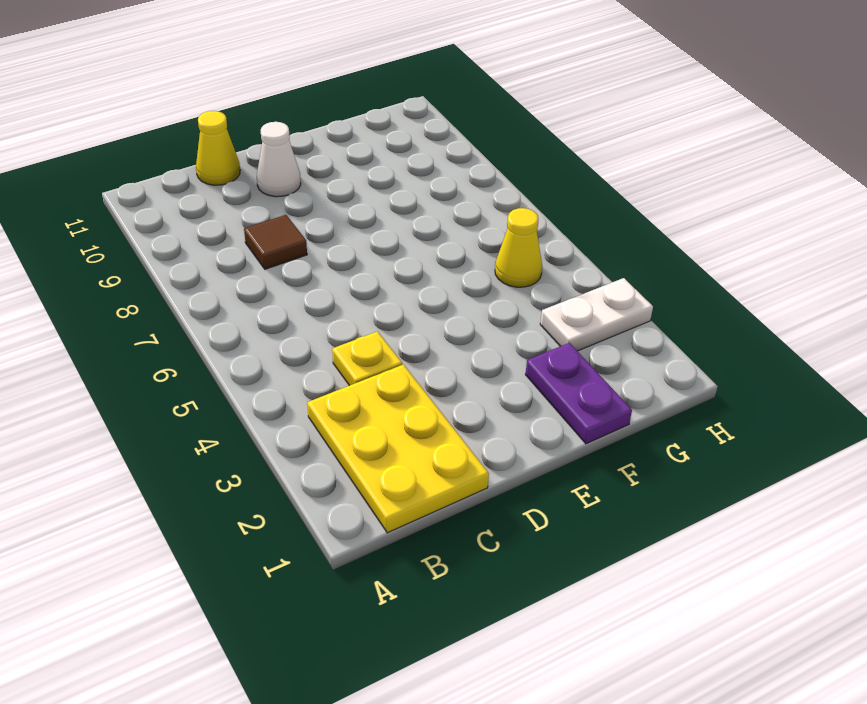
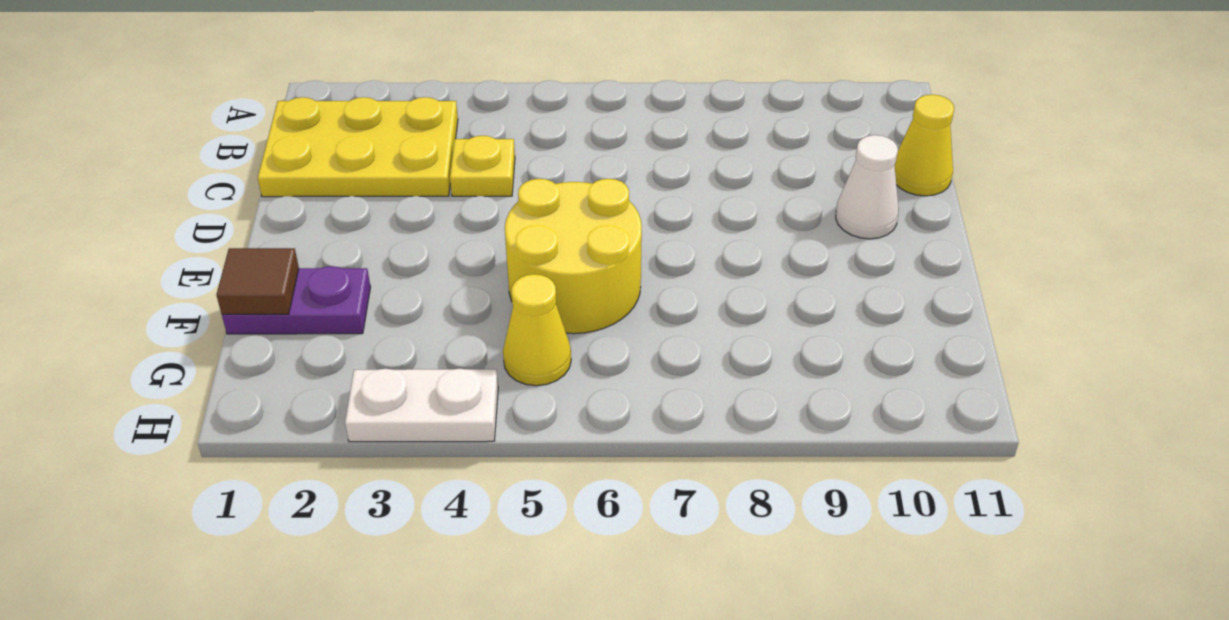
brown tile C8 level 1 -> brown tile F1 level 2
none -> yellow round brick E5:F6 level 1
white plate G3:H3 level 1 -> white plate H3:H4 level 1

